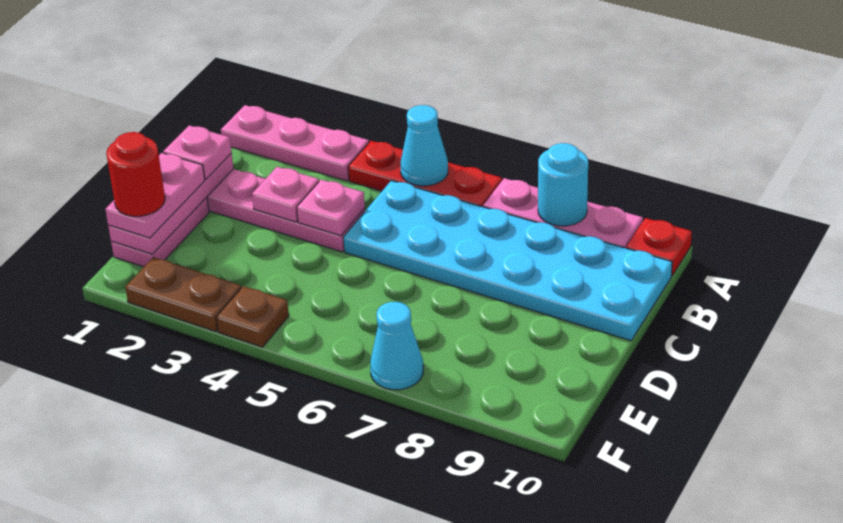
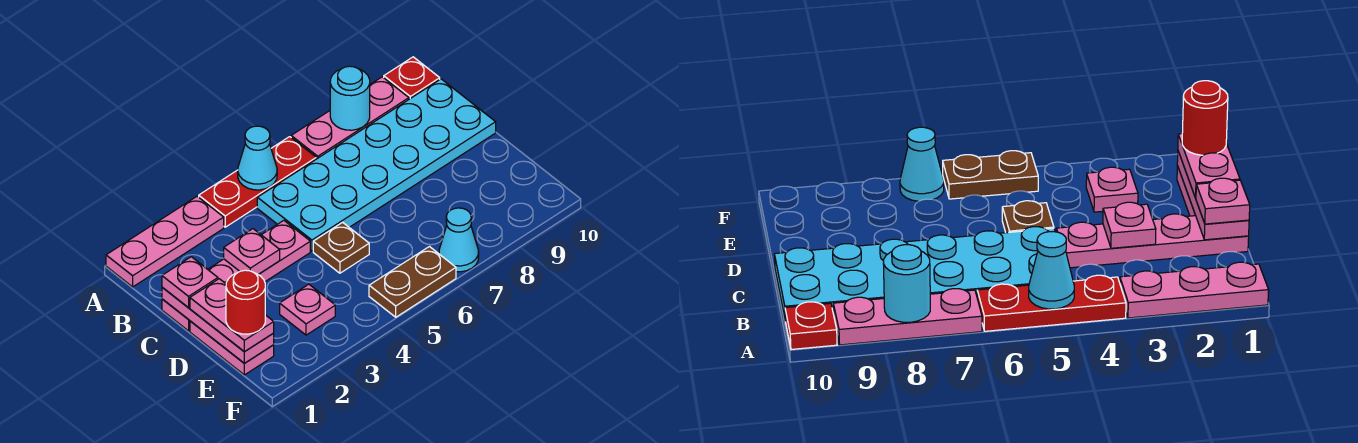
pink plate C4 level 2 -> pink plate E3 level 1
brown plate F2:F3 level 1 -> brown plate F5:F6 level 1
brown plate F4 level 1 -> brown plate D5 level 1

